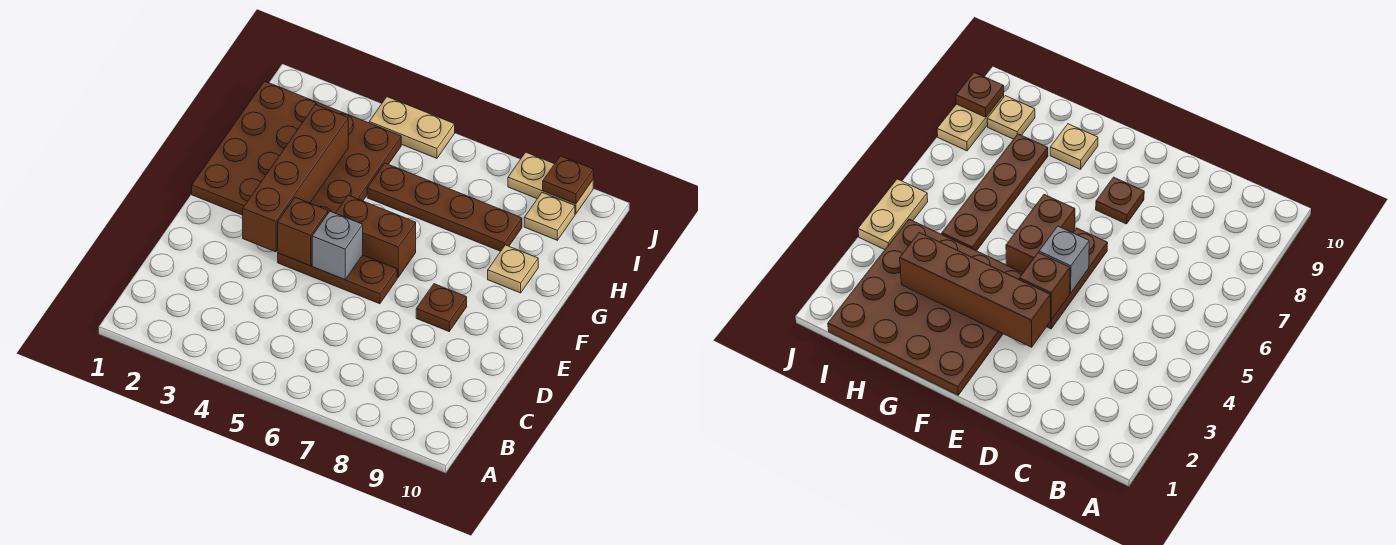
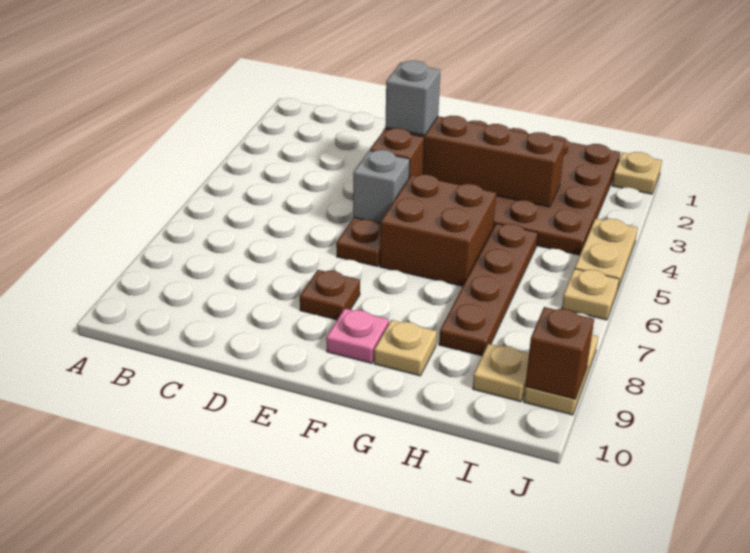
none -> grey brick E3 level 3
brown brick F5:F6 level 1 -> brown brick F5:G6 level 1
none -> pink plate F9 level 1
none -> tan plate J1 level 1
none -> tan plate J6 level 1
brown plate J9 level 2 -> brown brick J9 level 2

